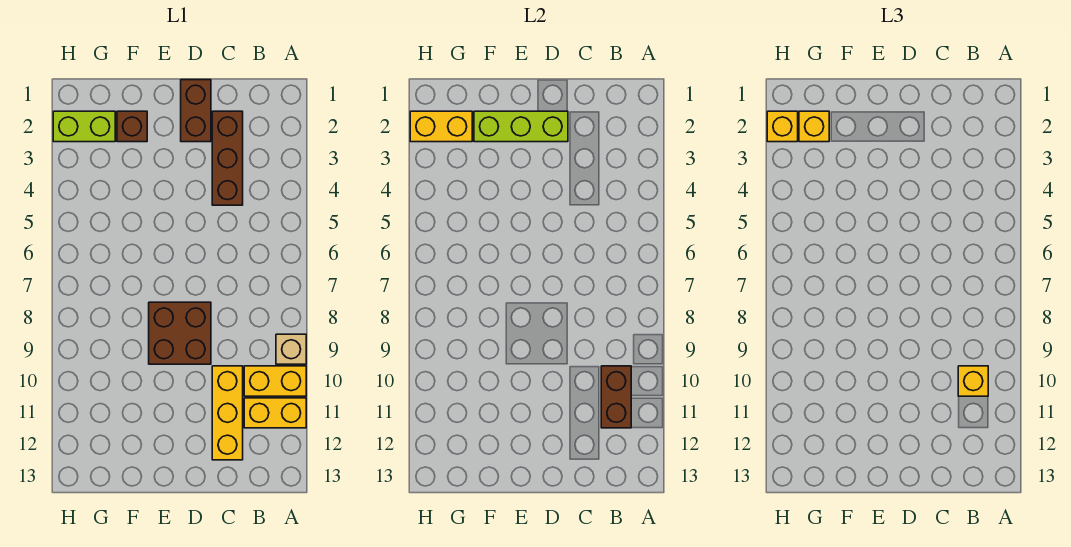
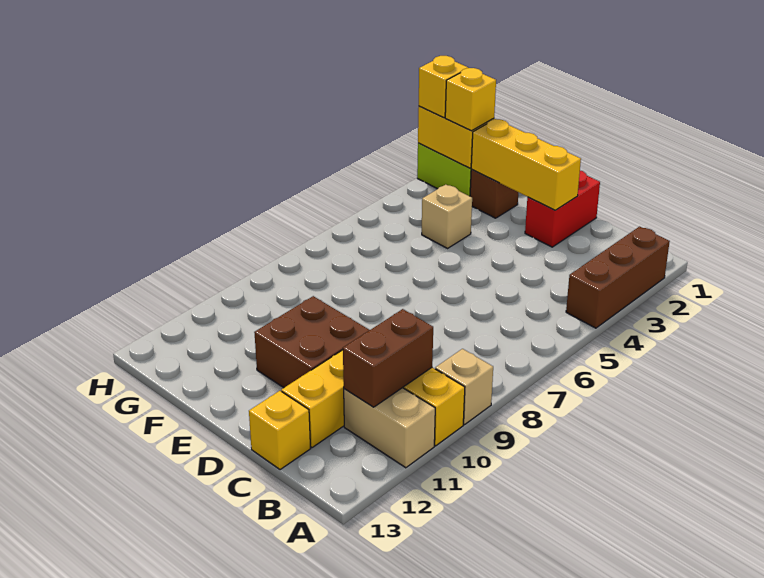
yellow brick A11:B11 level 1 -> tan brick A11:B11 level 1
yellow brick B10 level 3 -> yellow brick C13 level 1
brown brick C2:C4 level 1 -> brown brick A2:A4 level 1
brown brick D1:D2 level 1 -> red brick D1:D2 level 1
lime brick D2:F2 level 2 -> yellow brick D2:F2 level 2
brown brick D8:E9 level 1 -> brown brick D10:E11 level 1
none -> tan brick F4 level 1

